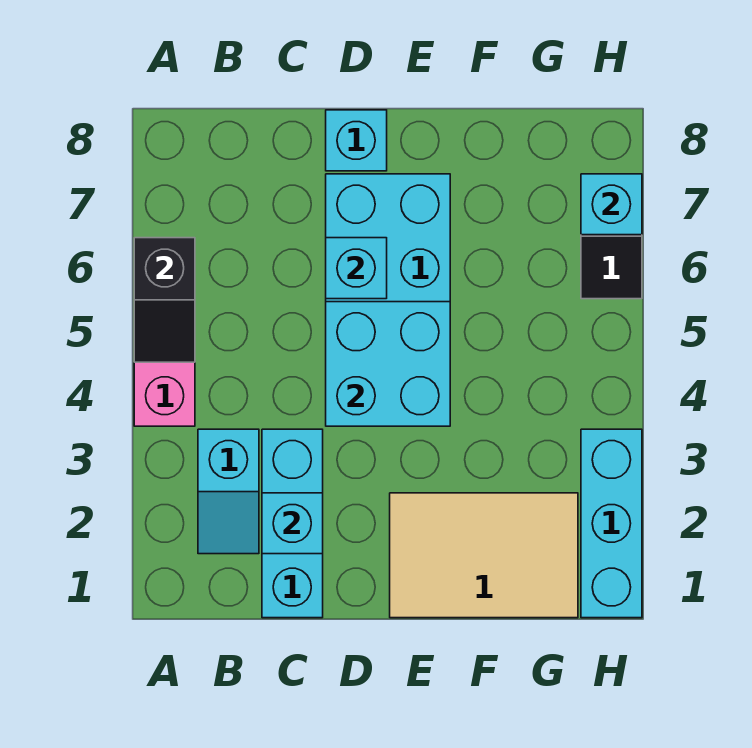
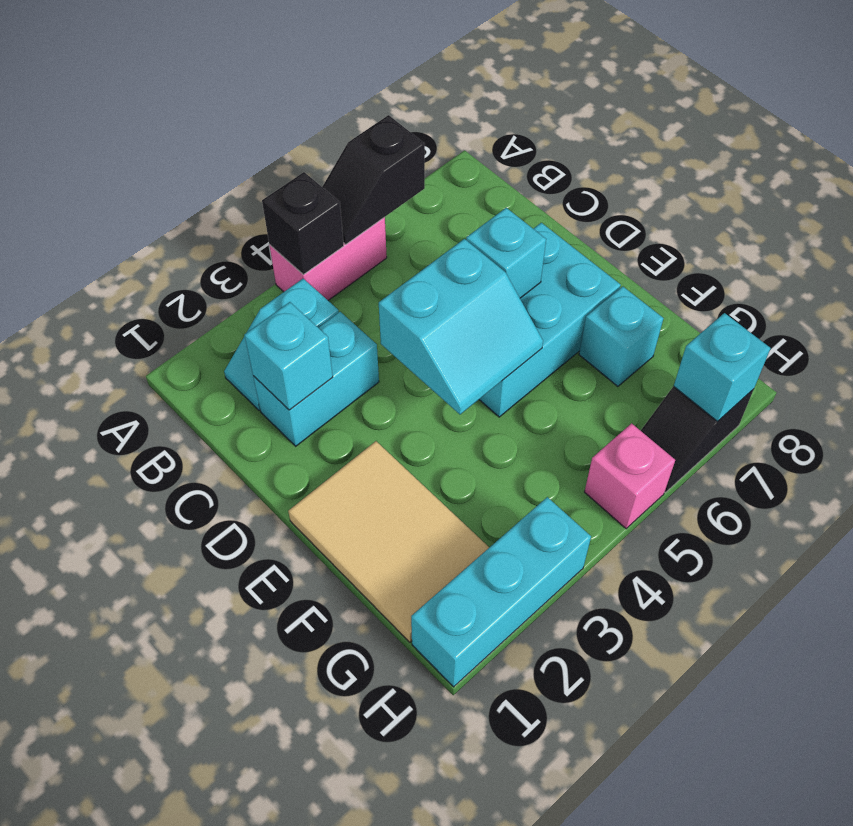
none -> black brick A4 level 2
cyan brick C1:C3 level 1 -> cyan brick C2:C3 level 1
cyan brick D4:E5 level 2 -> cyan slope D4:E5 level 2 top D
cyan brick D8 level 1 -> cyan brick F7 level 1
none -> pink brick H5 level 1

